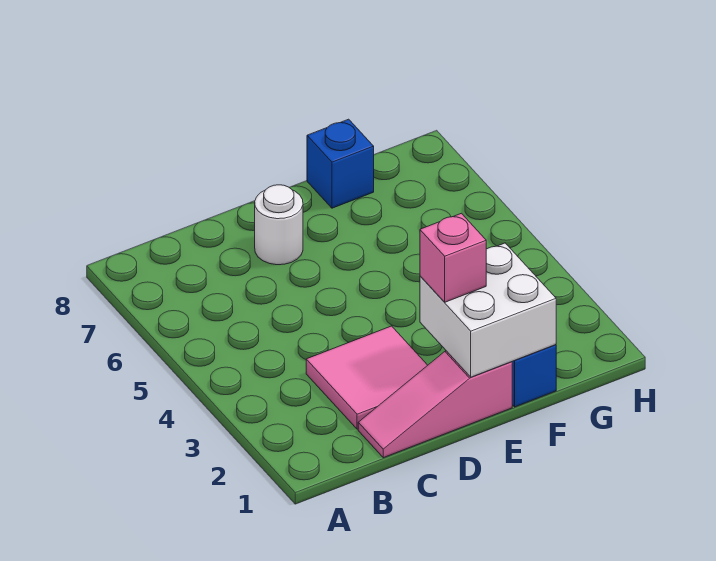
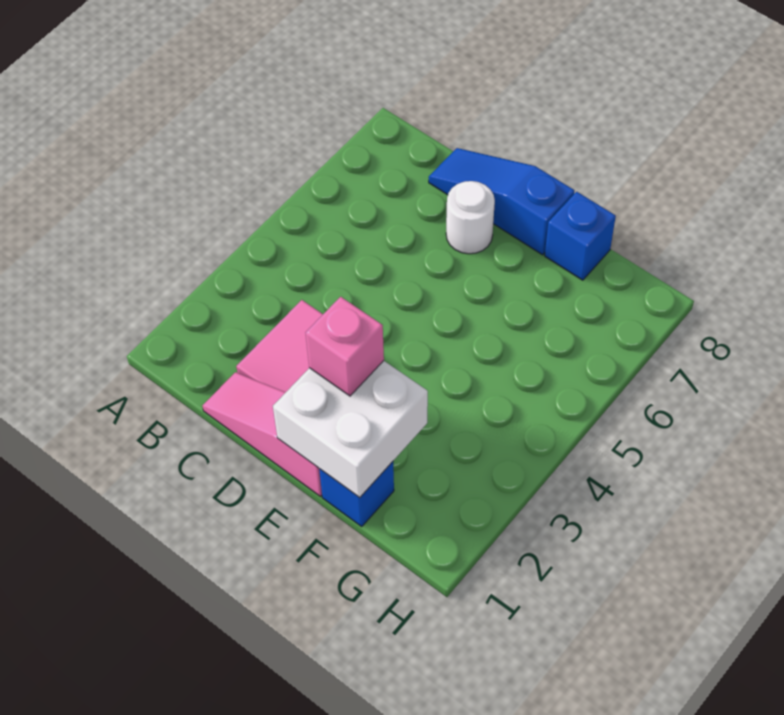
none -> blue slope C8:E8 level 1 top E

